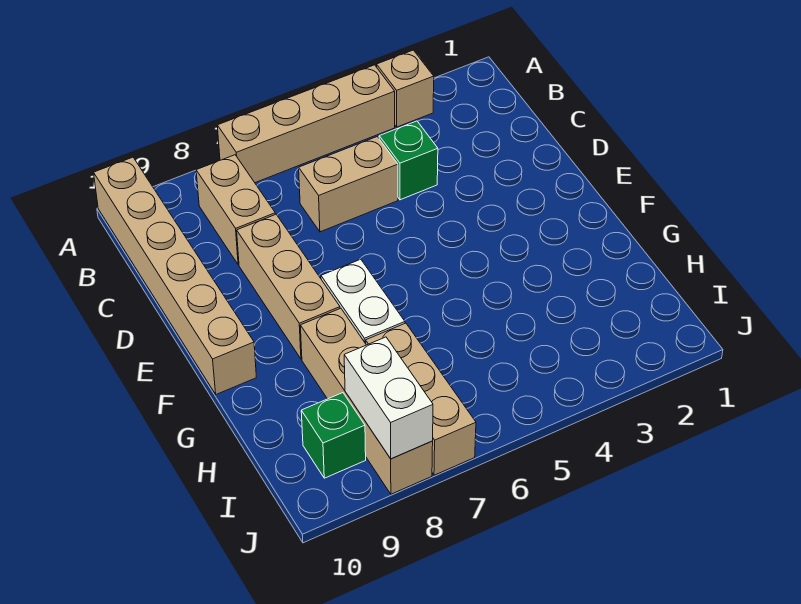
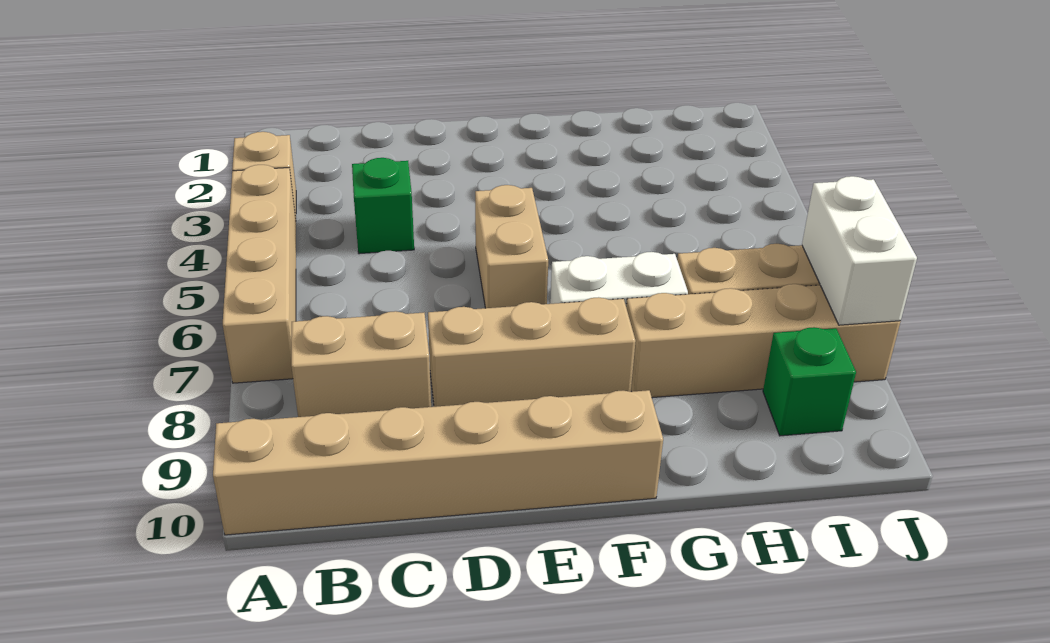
tan brick C5:C6 level 1 -> tan brick E5:E6 level 1
white brick I8:J8 level 2 -> white brick J7:J8 level 2

